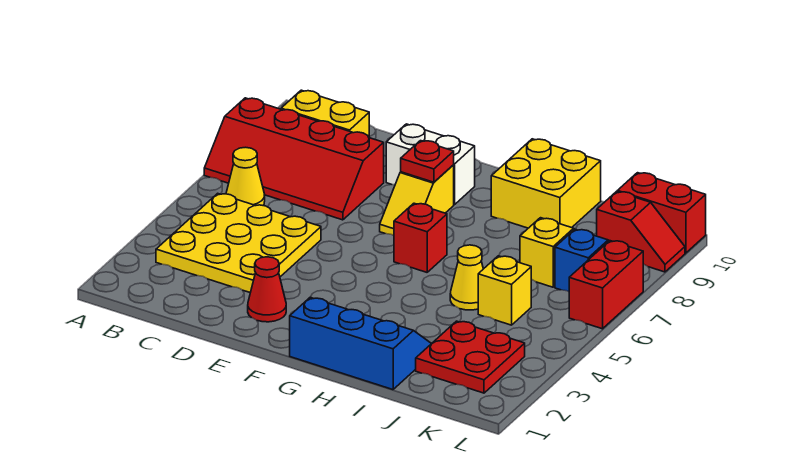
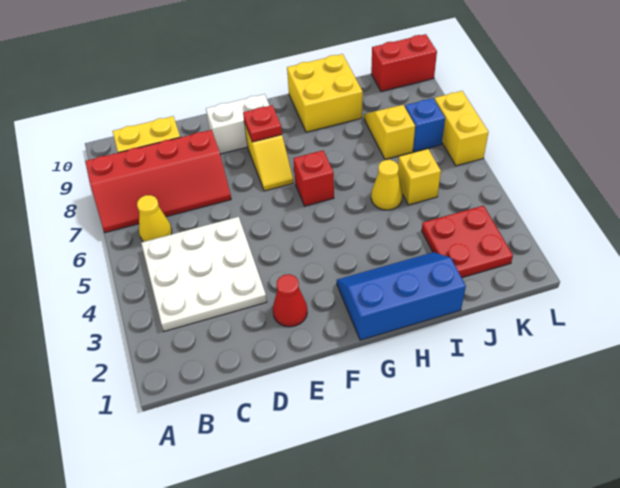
yellow plate B3:D5 level 1 -> white plate B3:D5 level 1
red slope K9:L9 level 1 top K -> none
red brick L6:L7 level 1 -> yellow brick L6:L7 level 1

